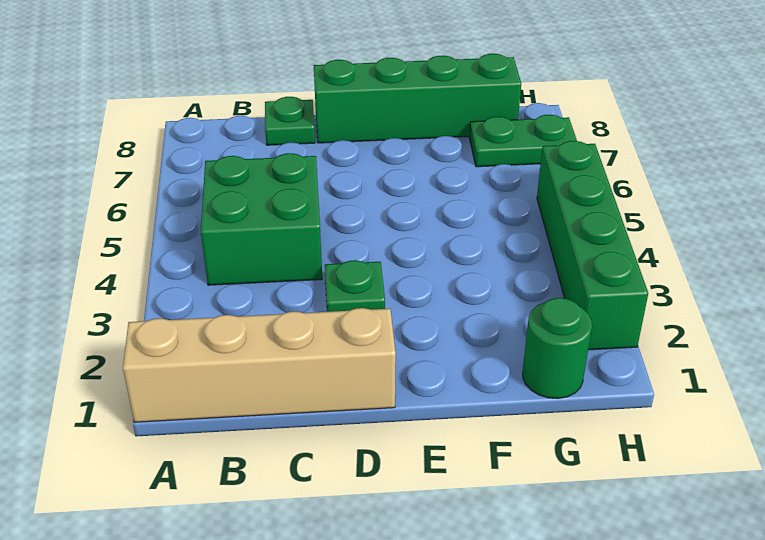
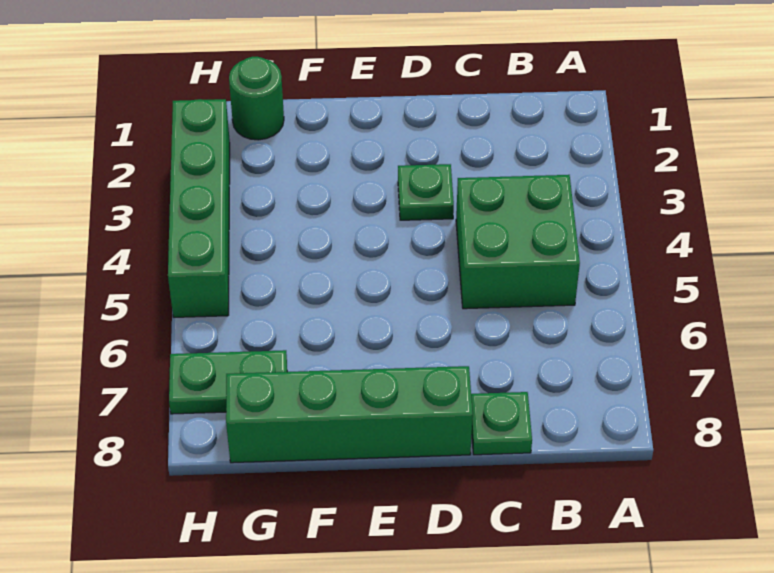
tan brick A1:D1 level 1 -> none

